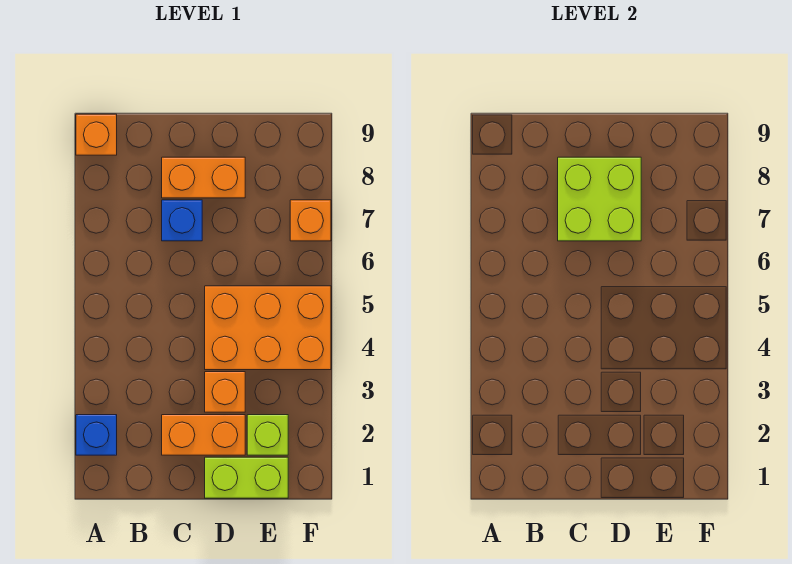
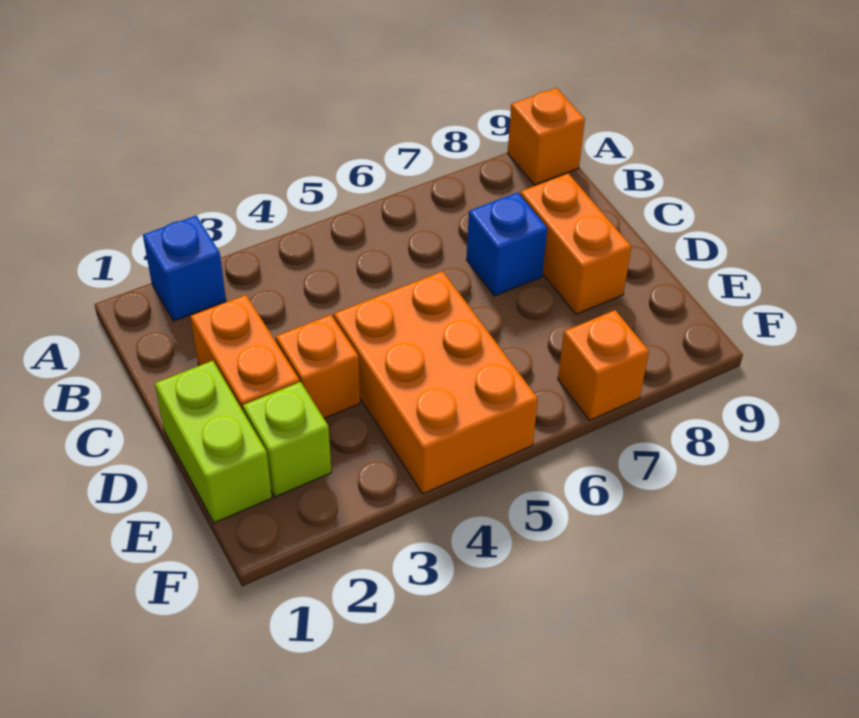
lime brick C7:D8 level 2 -> none

